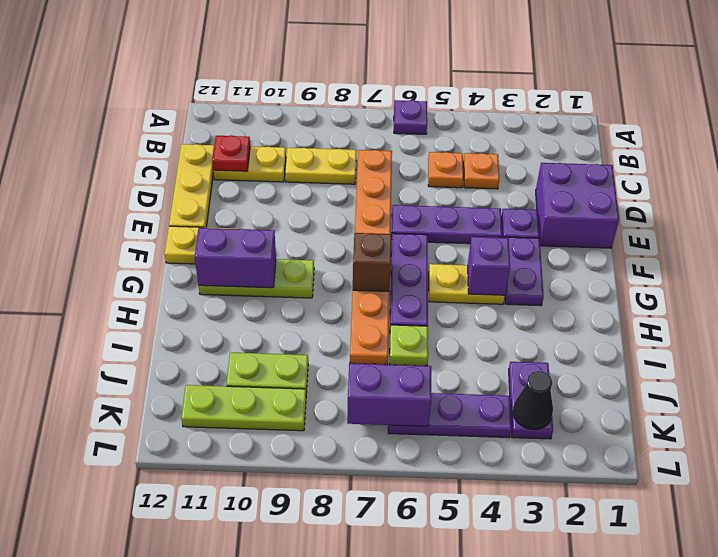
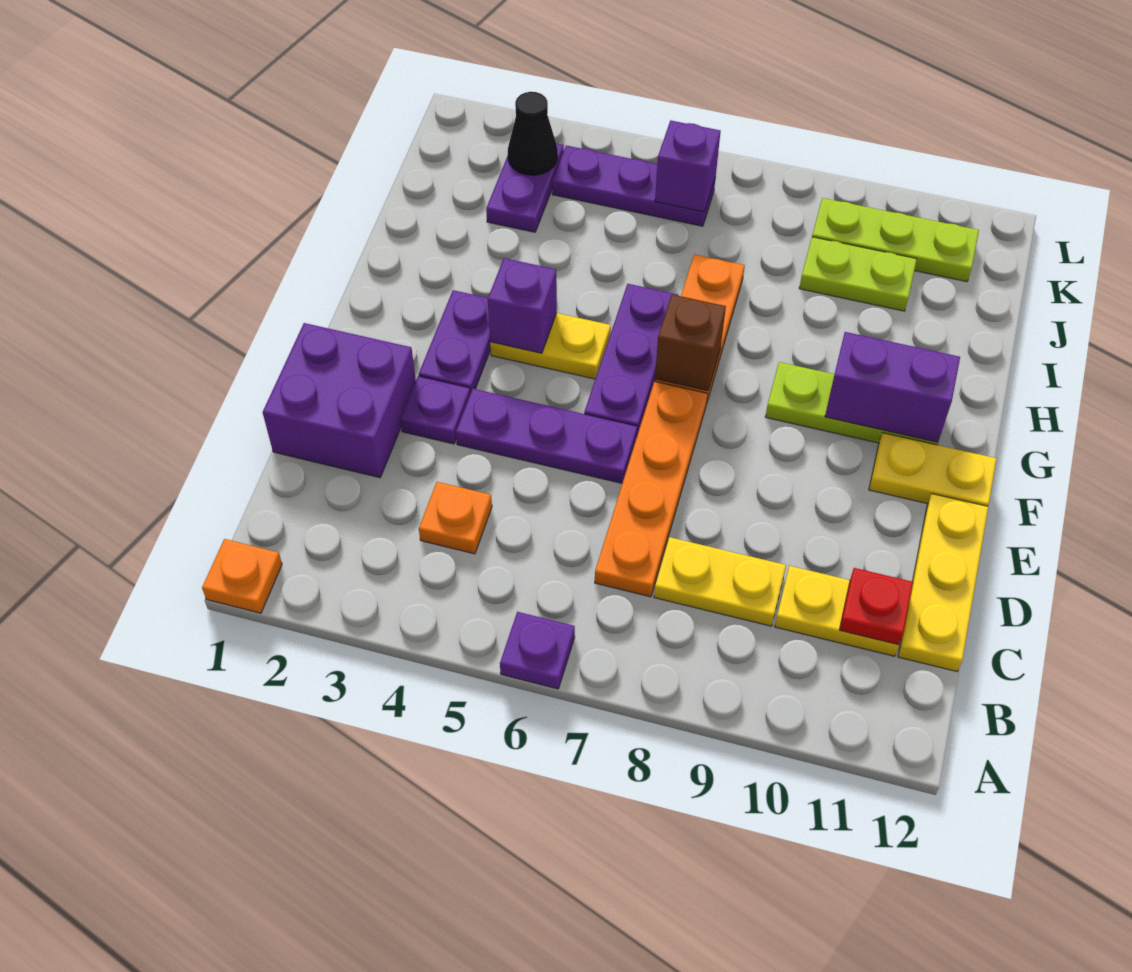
orange plate C5 level 1 -> orange plate A1 level 1
lime plate I6 level 1 -> none
purple brick K6:K7 level 2 -> purple brick K6 level 2

